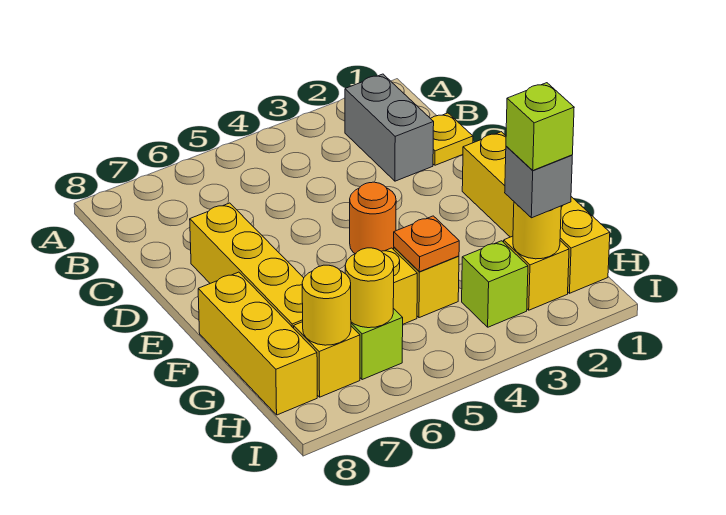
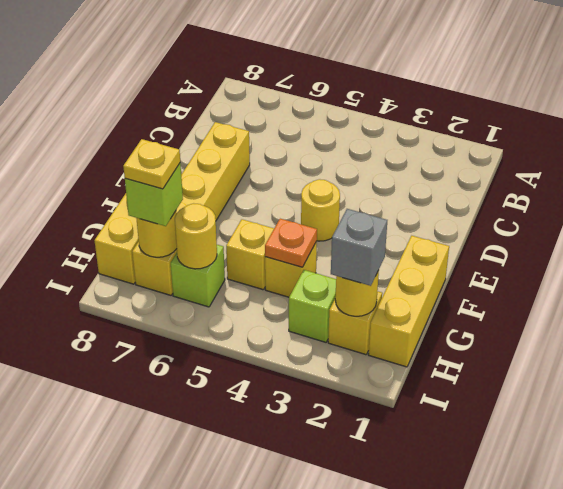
grey brick B2:C2 level 1 -> none
yellow plate C1 level 1 -> yellow plate H7 level 4
yellow brick E1:H1 level 1 -> yellow brick F1:H1 level 1
orange round brick E4 level 1 -> yellow round brick E4 level 1
lime brick H2 level 4 -> lime brick H7 level 3

